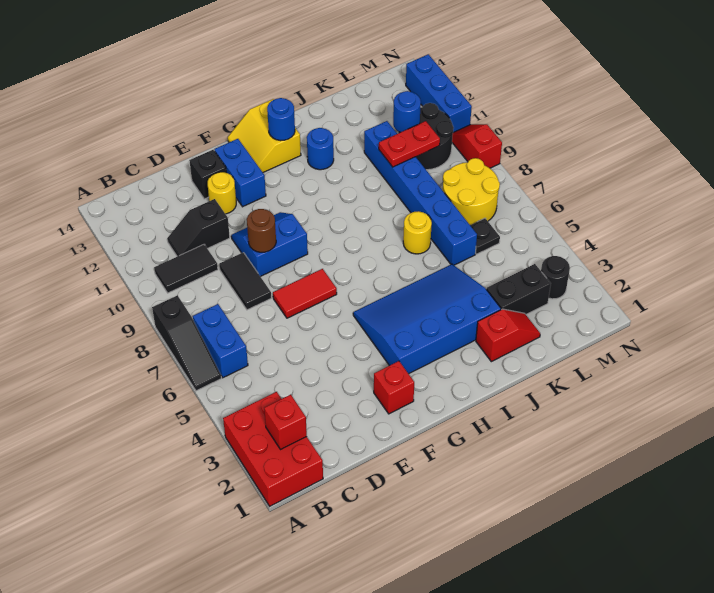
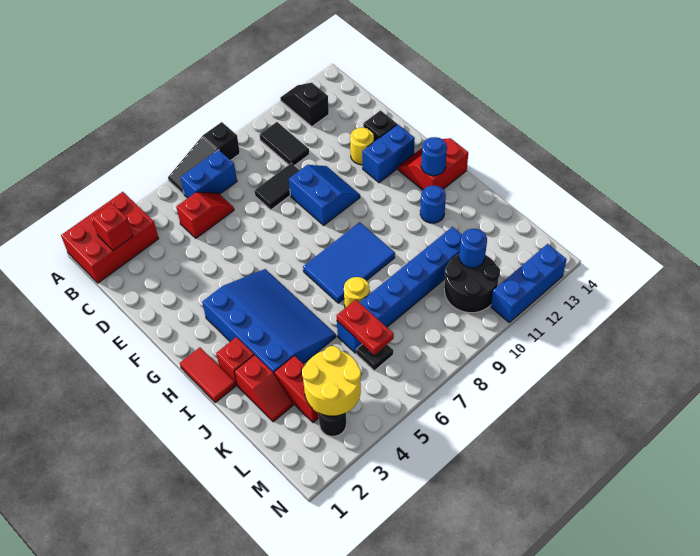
black slope C11:D11 level 1 top D -> black slope A12:B12 level 1 top B
red tile E7:F7 level 1 -> red tile H1:I1 level 1
brown round brick E9 level 2 -> none
red brick F2 level 1 -> red brick I2 level 1
yellow slope G13:H14 level 1 top H -> red slope G13:H14 level 1 top H
none -> blue tile H7:I9 level 1
black brick K3:L3 level 1 -> red brick K3:L3 level 1
red plate K10:L10 level 2 -> red plate K6:L6 level 2
yellow round brick L7:M8 level 1 -> yellow round brick L3:M4 level 2
red slope N9:N10 level 1 top 9 -> red slope C5:C6 level 1 top 5

